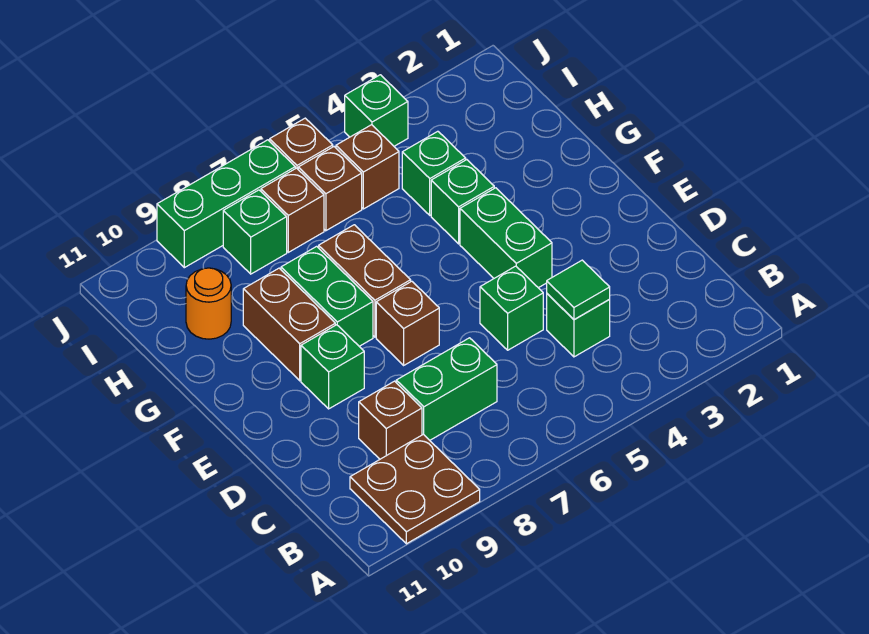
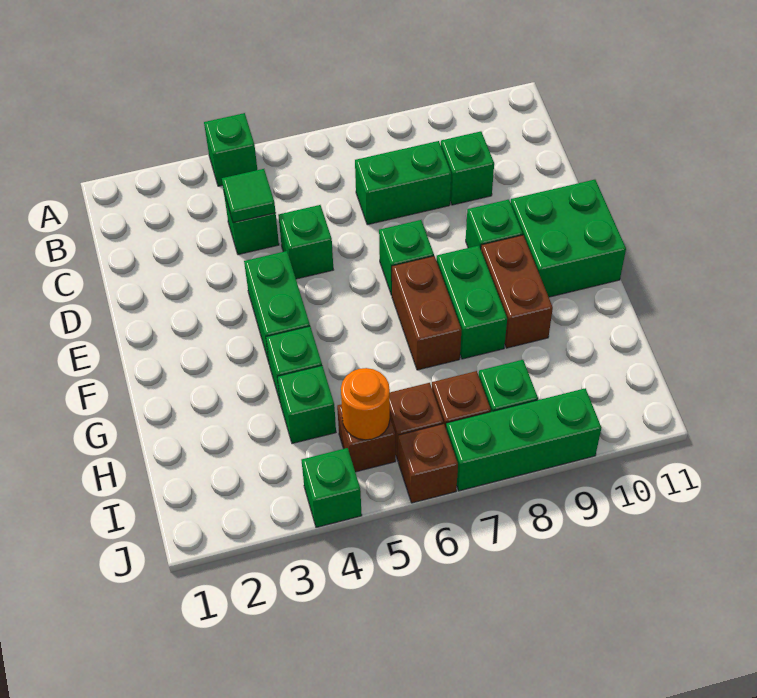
none -> green brick A4 level 1
brown plate A9:B10 level 1 -> none
brown brick C9 level 1 -> green brick C9 level 1
brown brick E7 level 1 -> green brick E7 level 1
none -> green brick E10:F11 level 1
orange round brick H10 level 1 -> orange round brick I5 level 2

